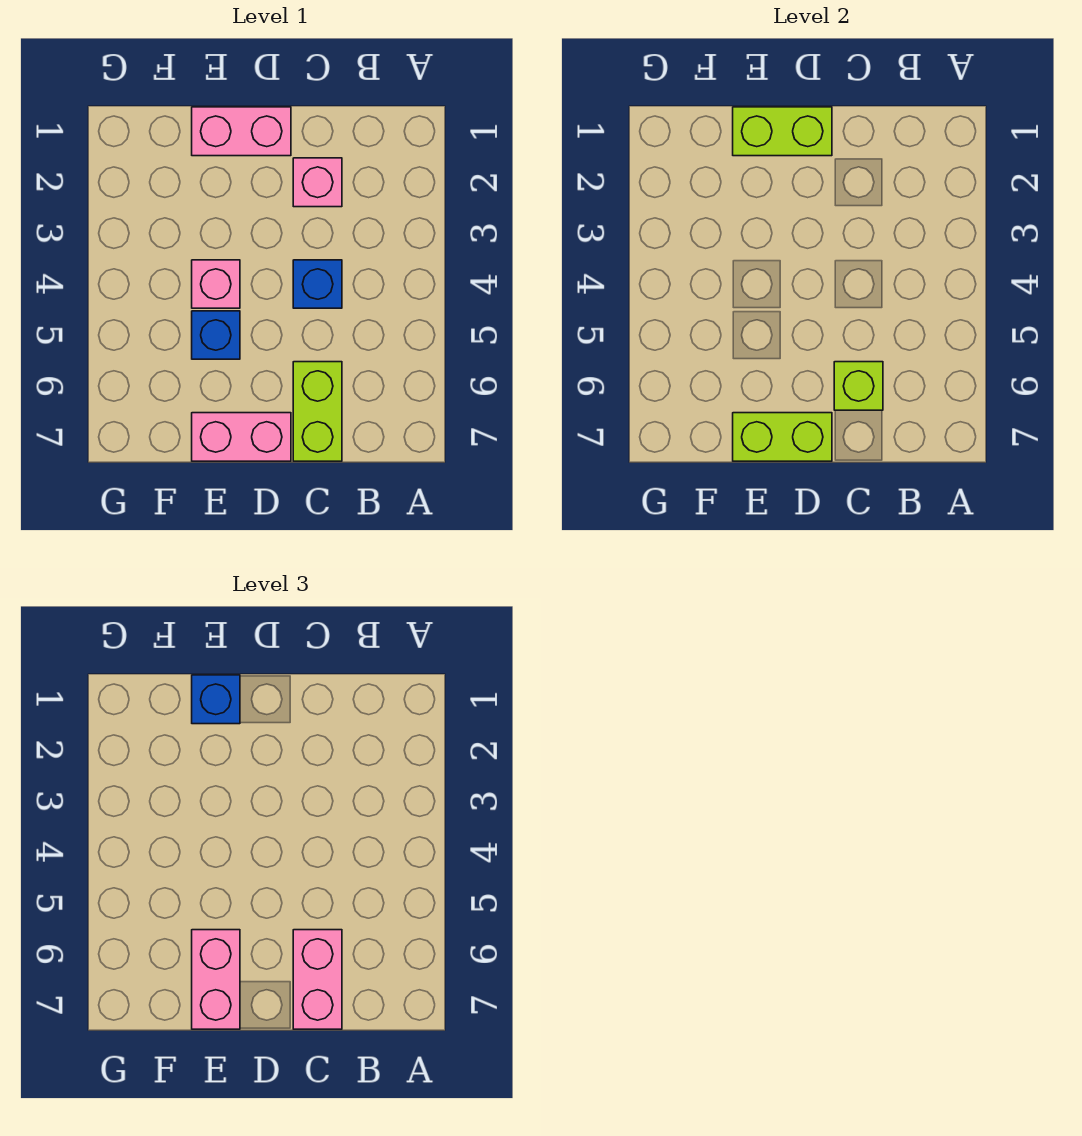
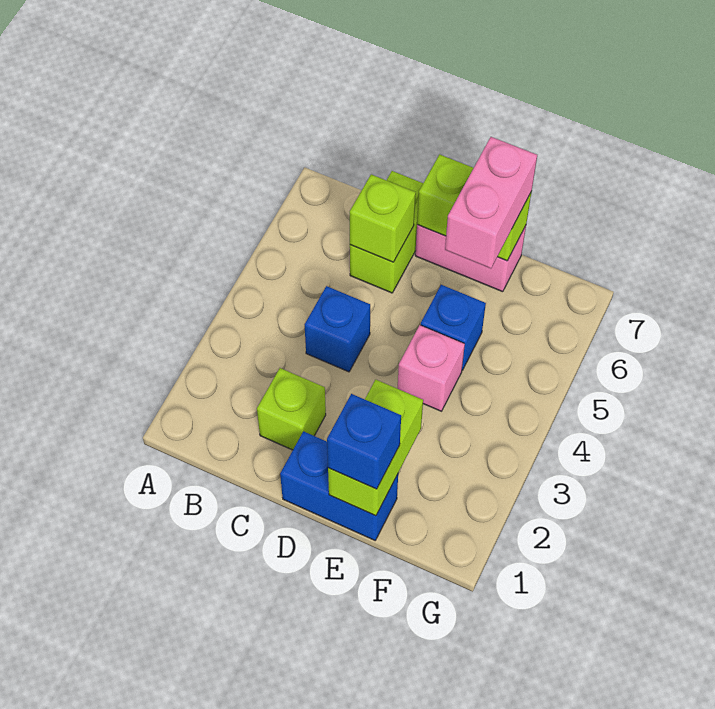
pink brick C2 level 1 -> lime brick C2 level 1
pink brick C6:C7 level 3 -> none
pink brick D1:E1 level 1 -> blue brick D1:E1 level 1
lime brick D1:E1 level 2 -> lime brick E1:E2 level 2

